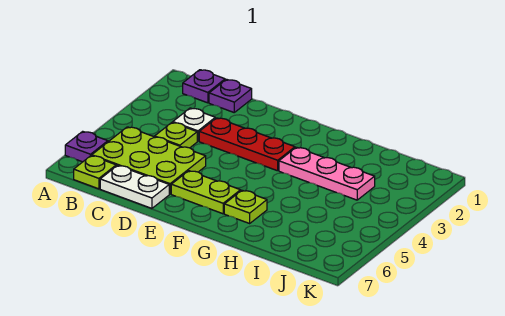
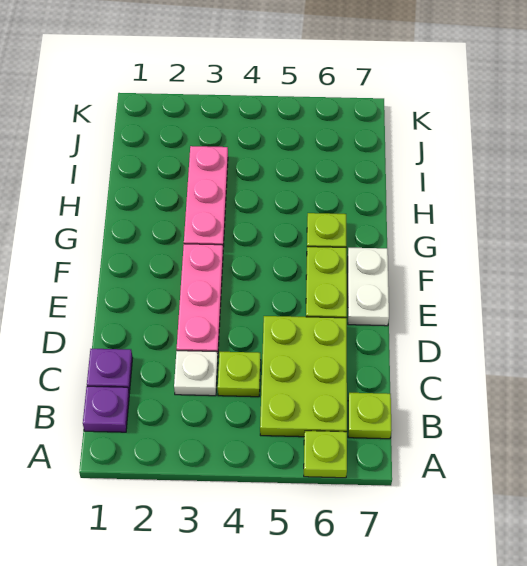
purple plate A6 level 1 -> lime plate A6 level 1
white plate C7:D7 level 1 -> white plate E7:F7 level 1
red plate D3:F3 level 1 -> pink plate D3:F3 level 1

